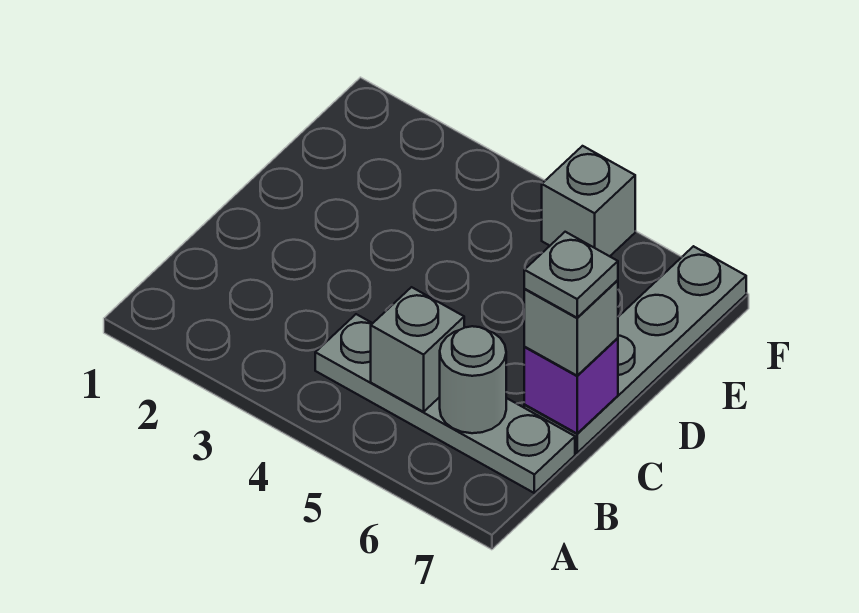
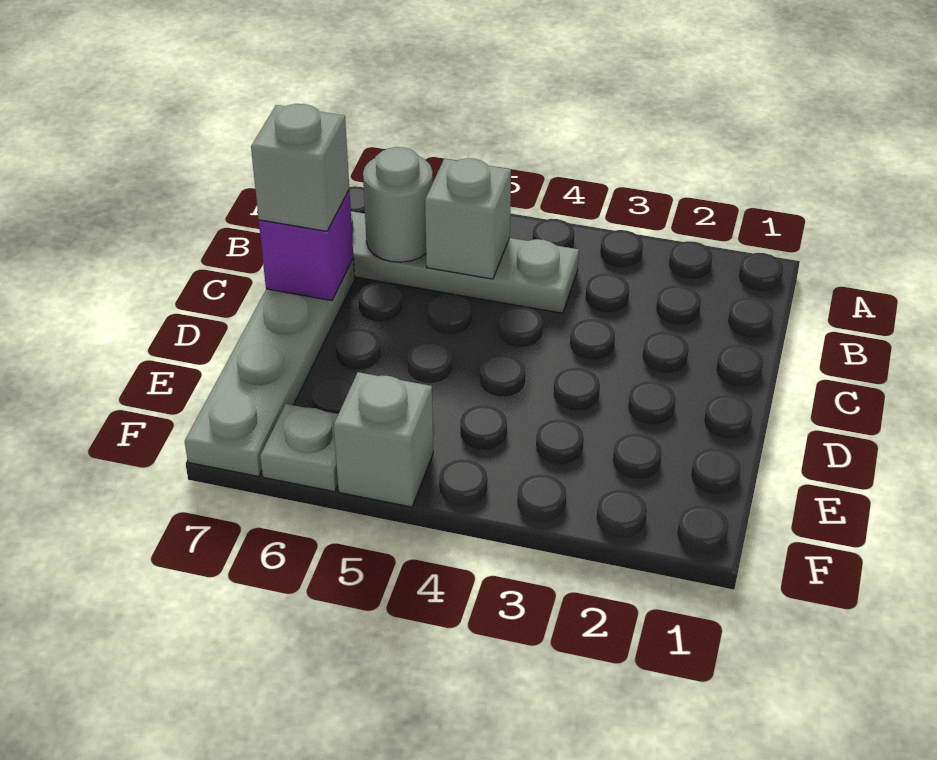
grey plate C7 level 4 -> grey plate F6 level 1

